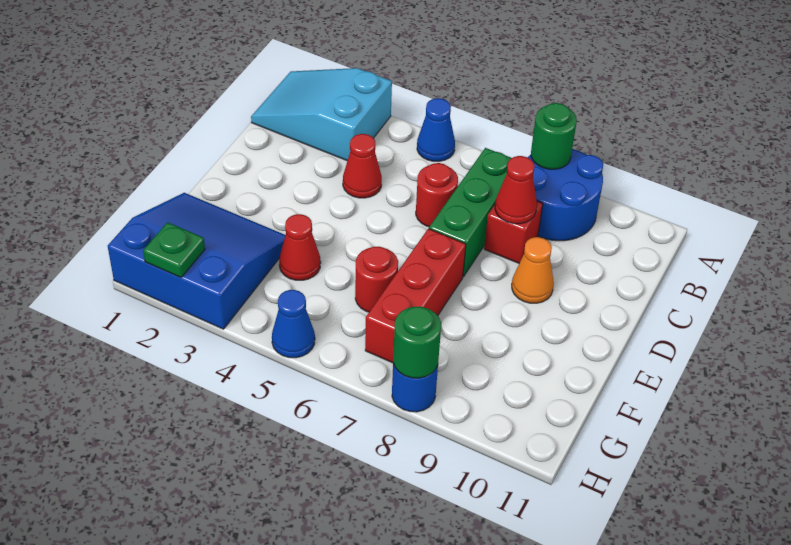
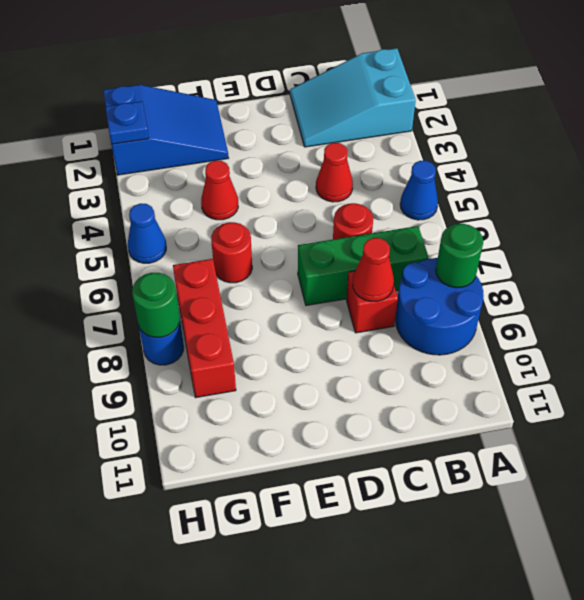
cyan slope A1:B3 level 1 top 3 -> cyan slope A1:C2 level 1 top A
orange cone D9 level 1 -> none
red brick E7:G7 level 1 -> red brick G7:G9 level 1
blue slope F1:H3 level 1 top H -> blue slope F1:H2 level 1 top H
green plate H2 level 2 -> blue plate H2 level 2

